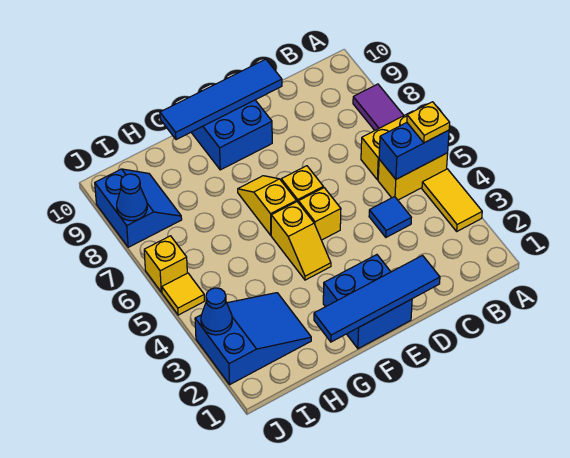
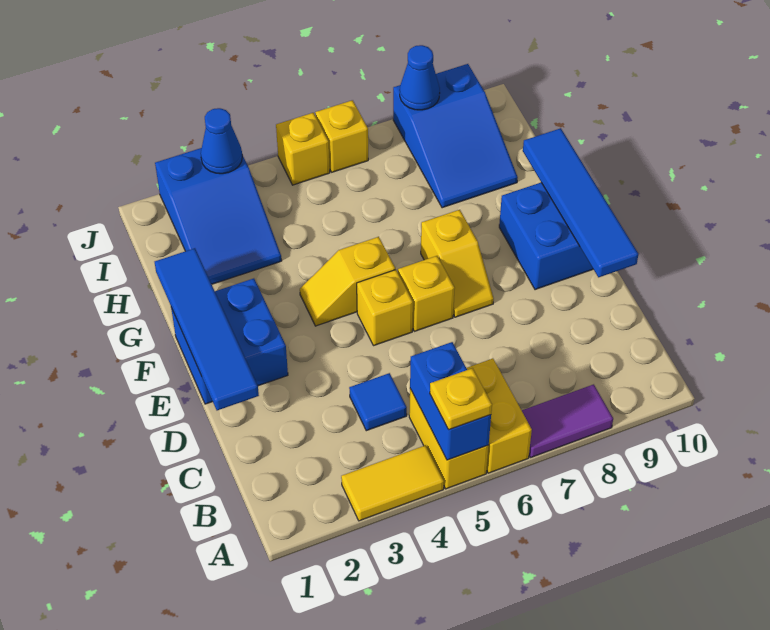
yellow slope F6:F7 level 1 top 6 -> yellow slope E7:F7 level 1 top F
blue slope I8:J9 level 1 top J -> blue slope H8:J9 level 1 top J
yellow tile J5 level 1 -> yellow brick J5 level 1

